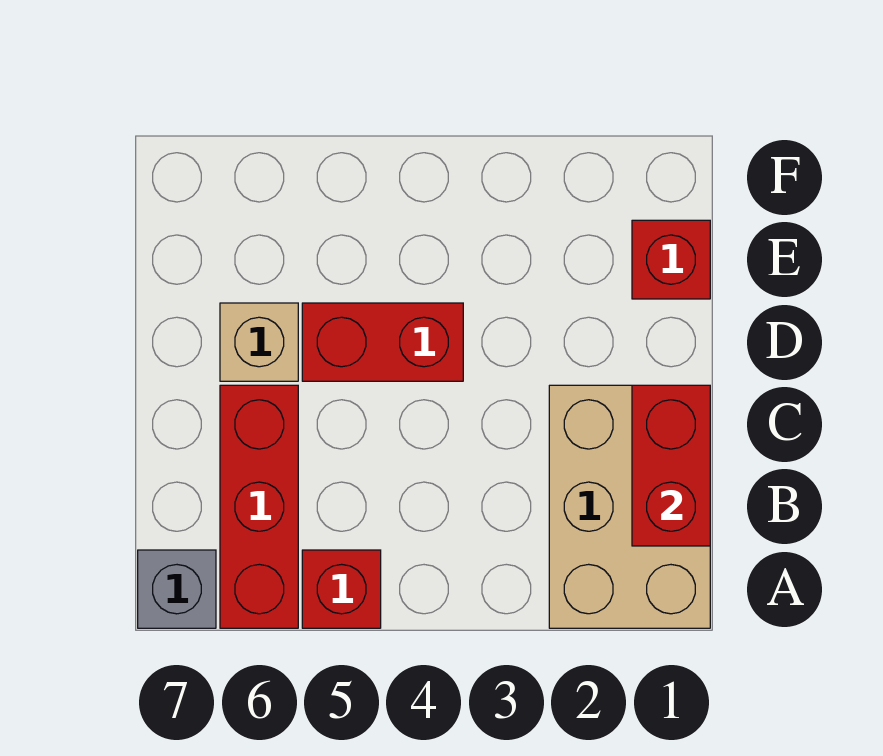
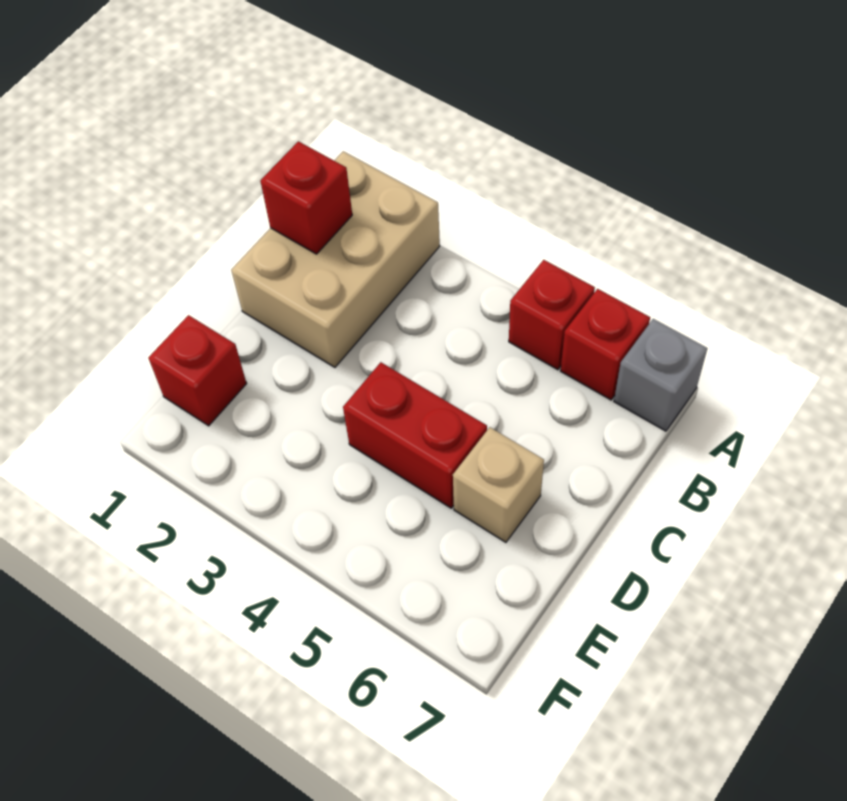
red brick A6:C6 level 1 -> red brick A6 level 1
red brick B1:C1 level 2 -> red brick B1 level 2

